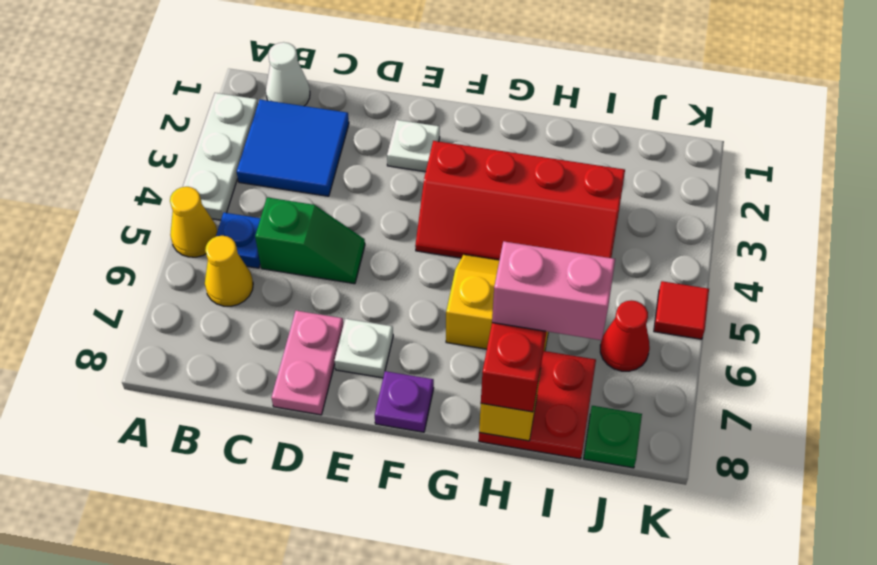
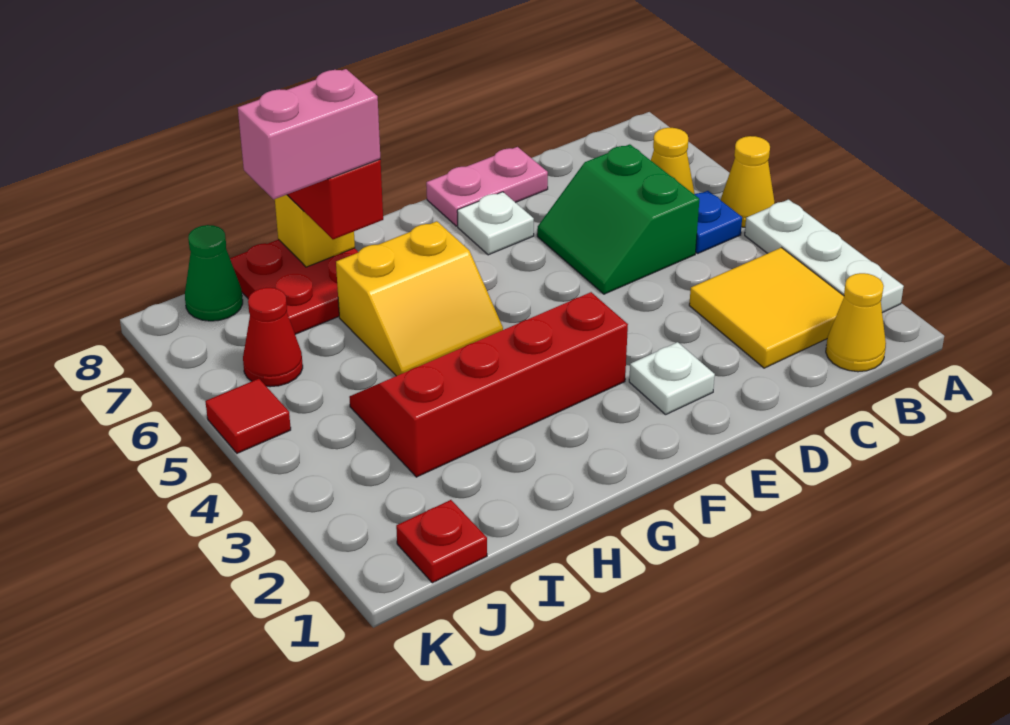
white cone B1 level 1 -> yellow cone B1 level 1
blue tile B2:C3 level 1 -> yellow tile B2:C3 level 1
green slope C5:D5 level 1 top C -> green slope C5:D6 level 1 top C
pink plate D7:D8 level 1 -> pink plate D8:E8 level 1
purple plate F8 level 1 -> none
none -> red plate J1 level 1
green plate J8 level 1 -> green cone J8 level 1

